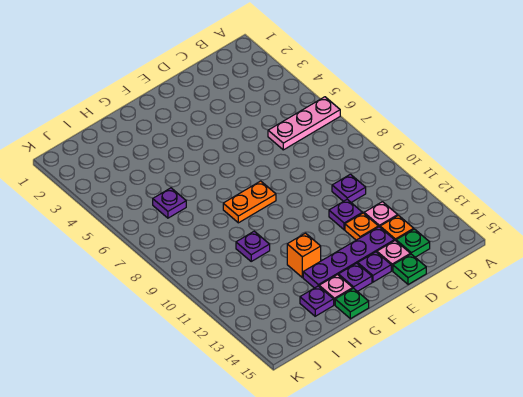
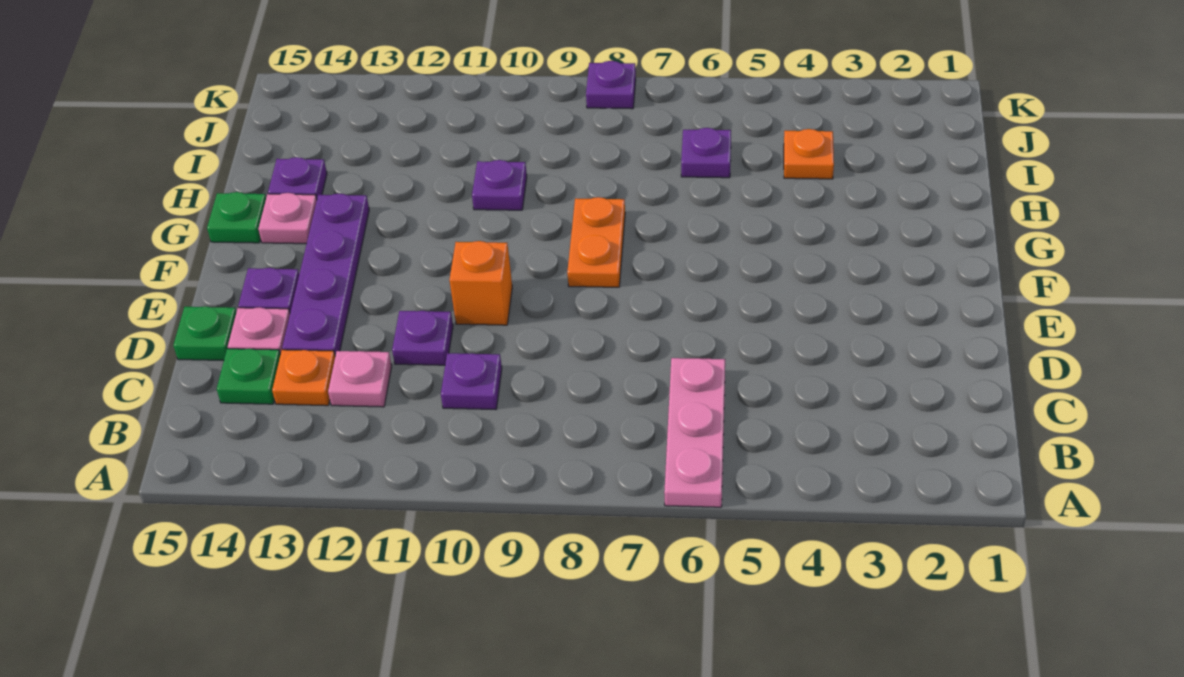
orange plate D12 level 1 -> orange plate I4 level 1
purple plate F14 level 1 -> purple plate K8 level 1
orange brick G12 level 1 -> orange brick E10 level 1

